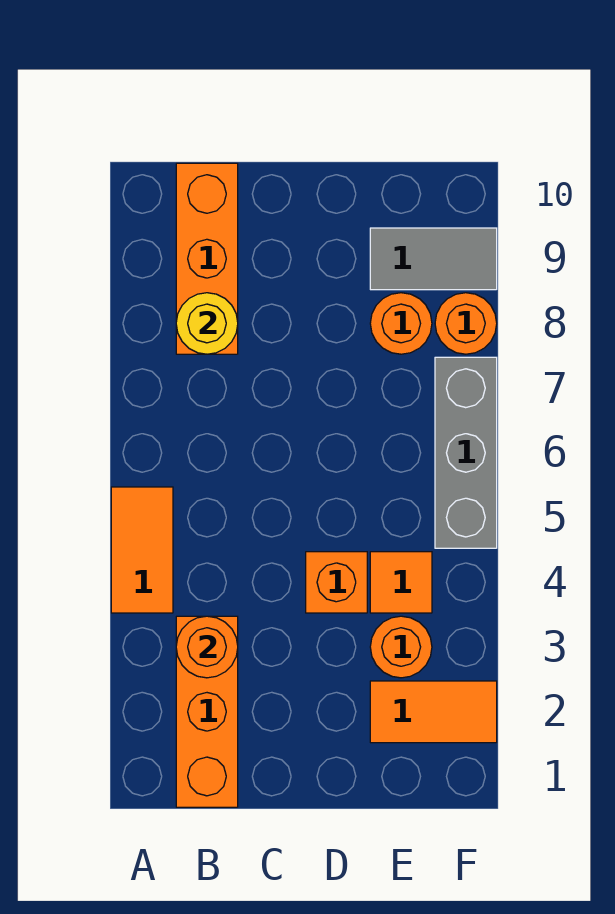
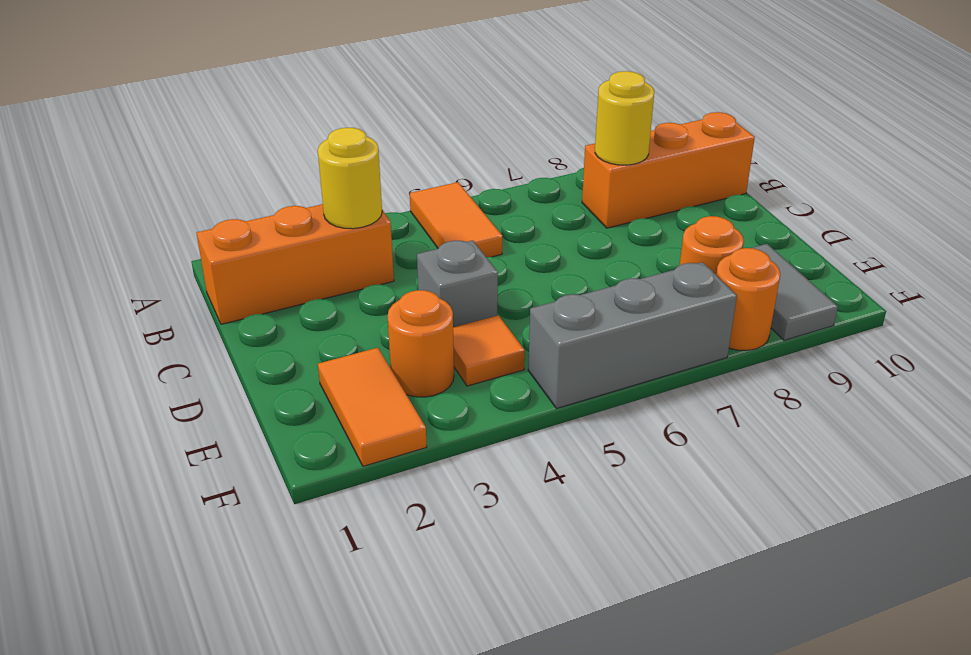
orange tile A4:A5 level 1 -> orange tile A5:B5 level 1
orange round brick B3 level 2 -> yellow round brick B3 level 2
orange brick D4 level 1 -> grey brick D4 level 1

